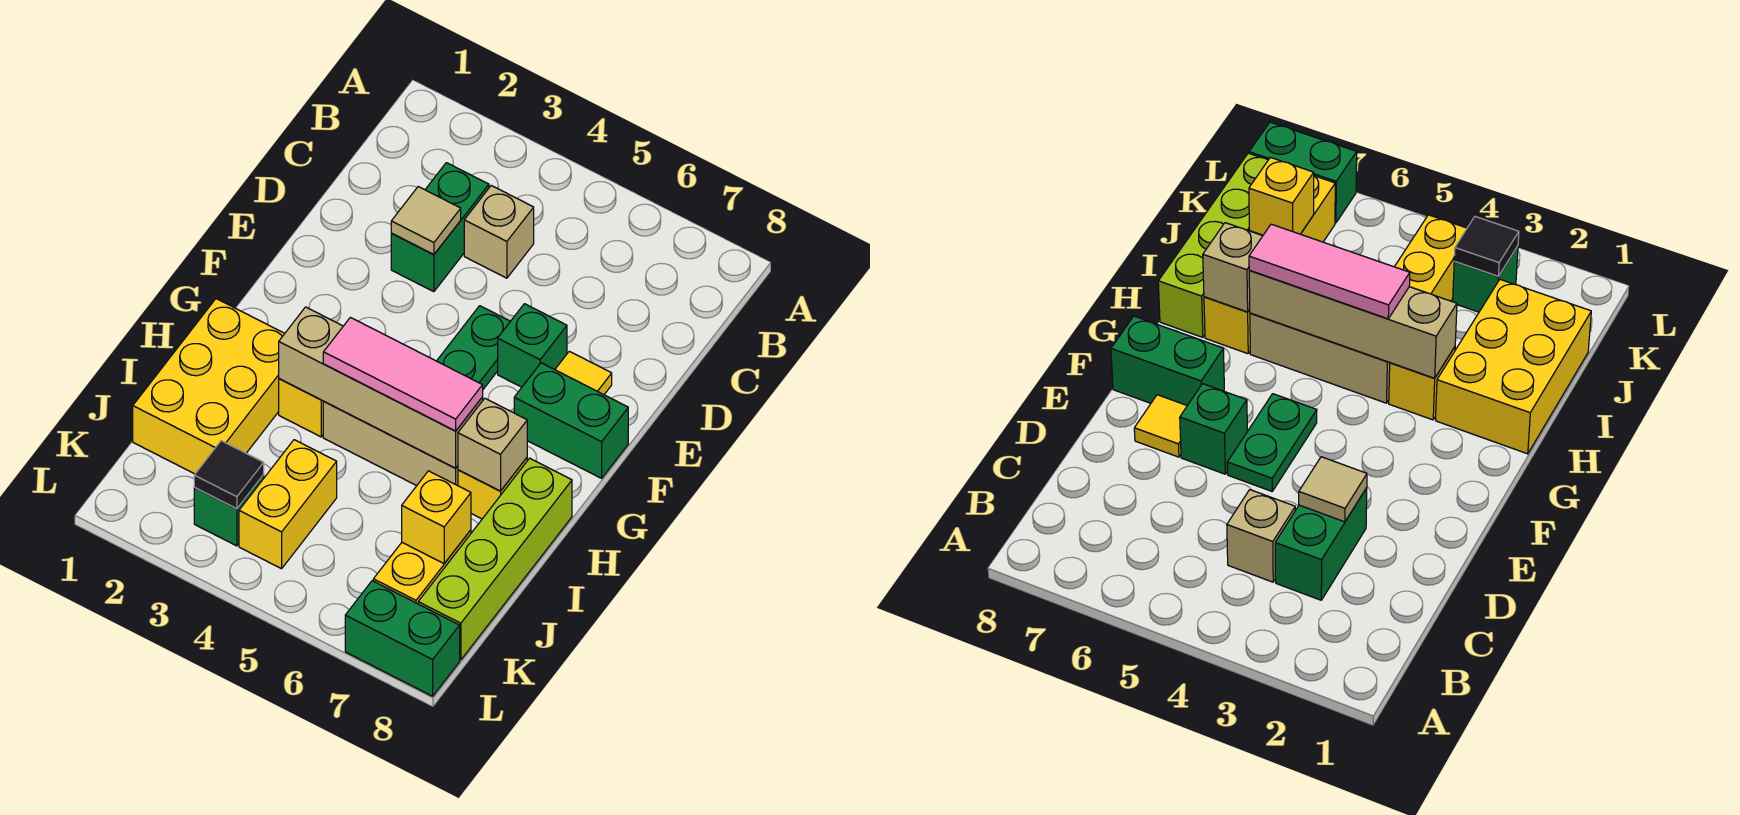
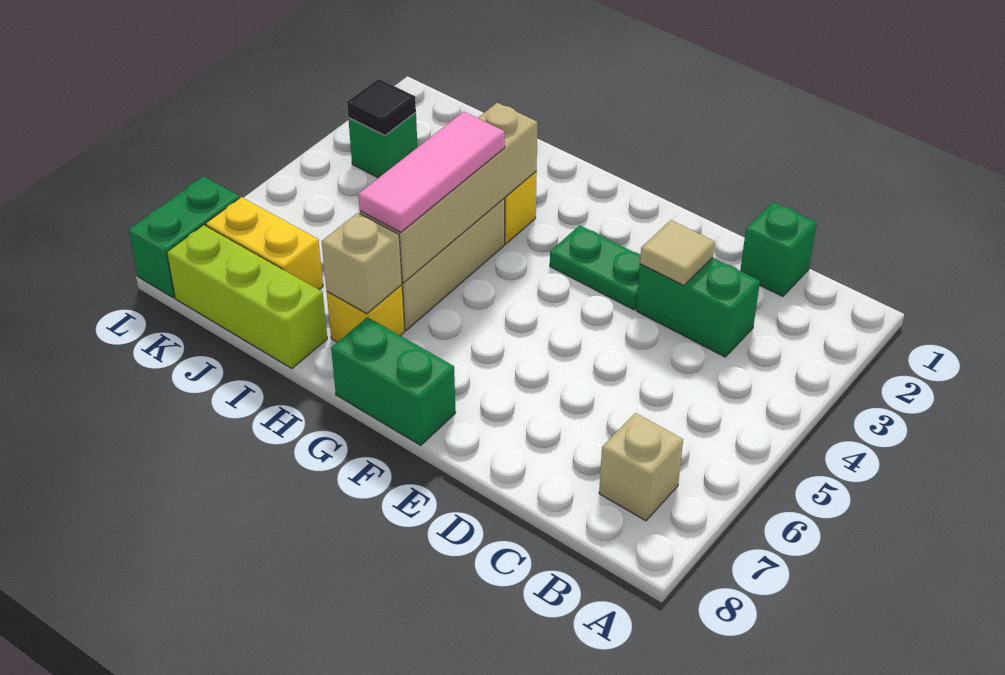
tan brick C4 level 1 -> tan brick B7 level 1
green plate E5:F5 level 1 -> green plate E3:F3 level 1
green brick E6 level 1 -> green brick C1 level 1
yellow tile E7 level 1 -> none
green brick F7:F8 level 1 -> green brick F8:G8 level 1
yellow brick H1:J2 level 1 -> none
lime brick H8:K8 level 1 -> lime brick I8:K8 level 1
yellow brick J4:K4 level 1 -> none
yellow brick J7 level 2 -> none

